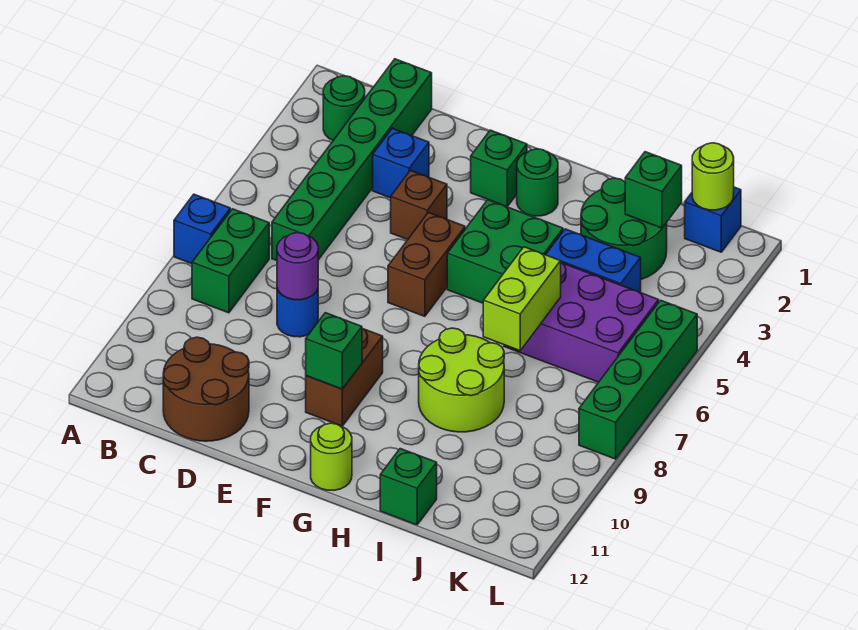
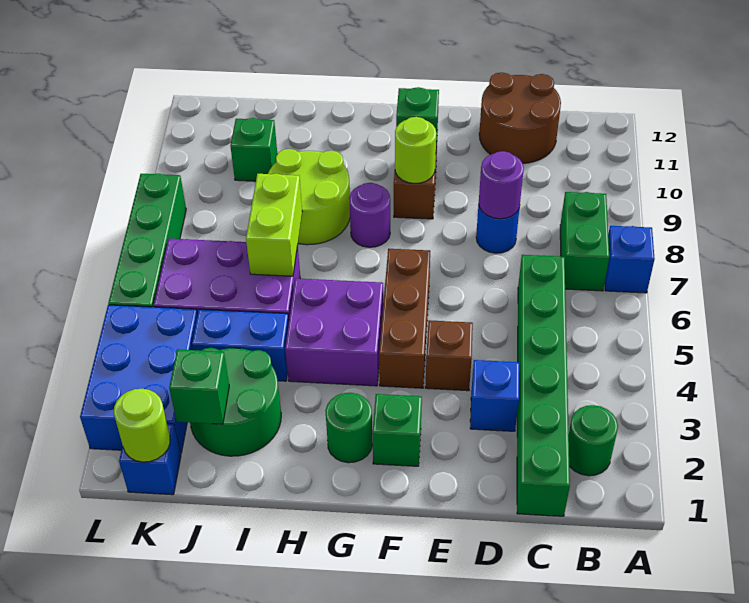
brown brick F5:F6 level 1 -> brown brick F4:F6 level 1
green brick G4:H5 level 1 -> purple brick G4:H5 level 1
none -> purple round brick G8 level 1
lime round brick G12 level 1 -> lime round brick F9 level 2
green brick I12 level 1 -> green brick J10 level 1
none -> blue brick K2:L4 level 1

